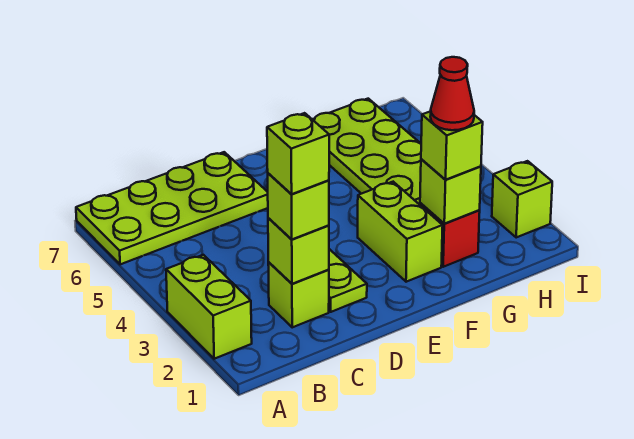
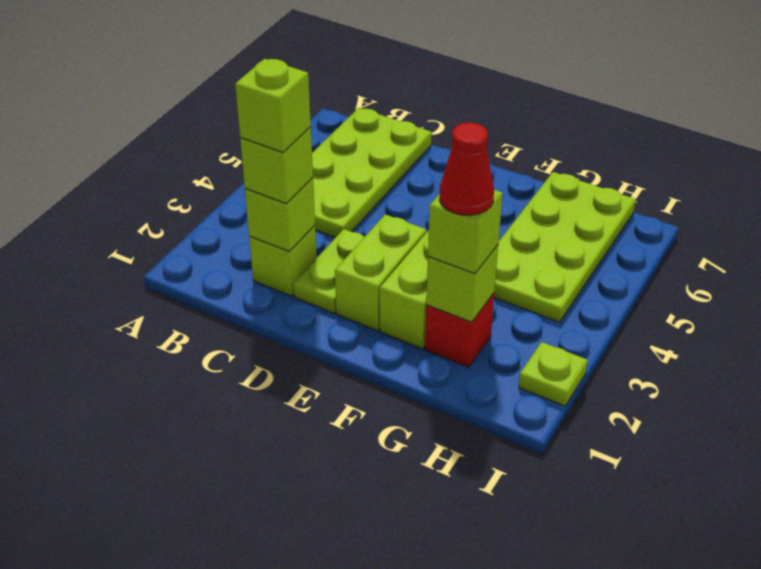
lime brick A2:A3 level 1 -> lime brick E2:E3 level 1
lime plate A6:D7 level 1 -> lime plate B4:C7 level 1
lime brick I2 level 1 -> lime plate I2 level 1

